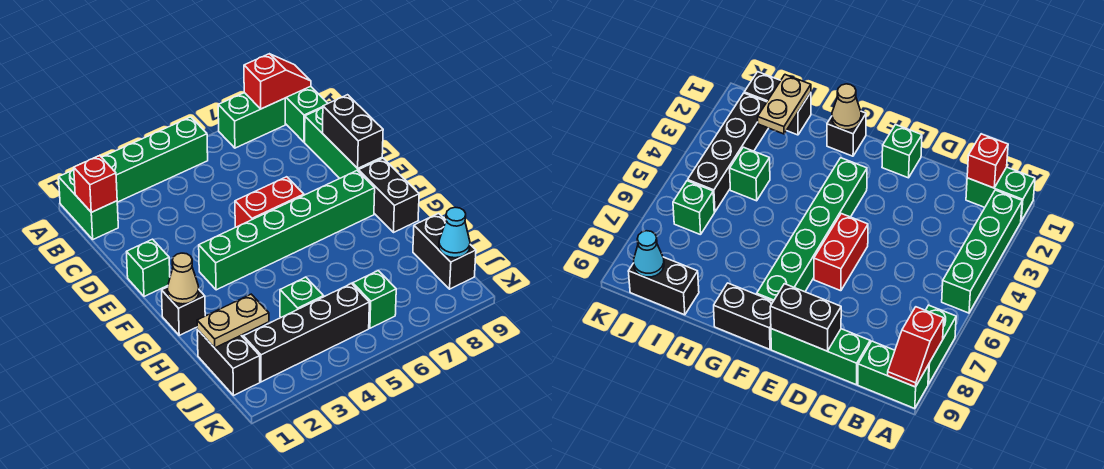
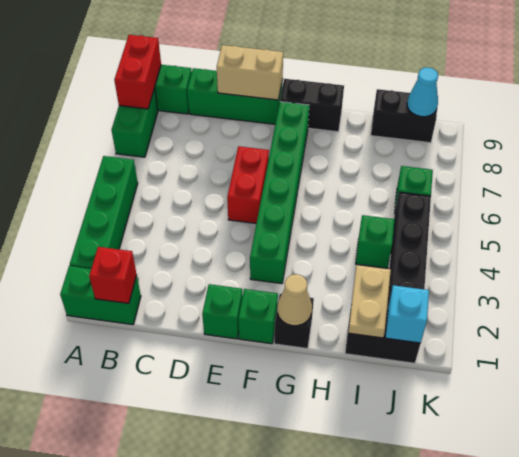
red slope A8:A9 level 2 top 8 -> red brick A8:A9 level 2
black brick D9:E9 level 2 -> tan brick D9:E9 level 2
none -> green brick F1 level 1
none -> cyan brick J1 level 2

